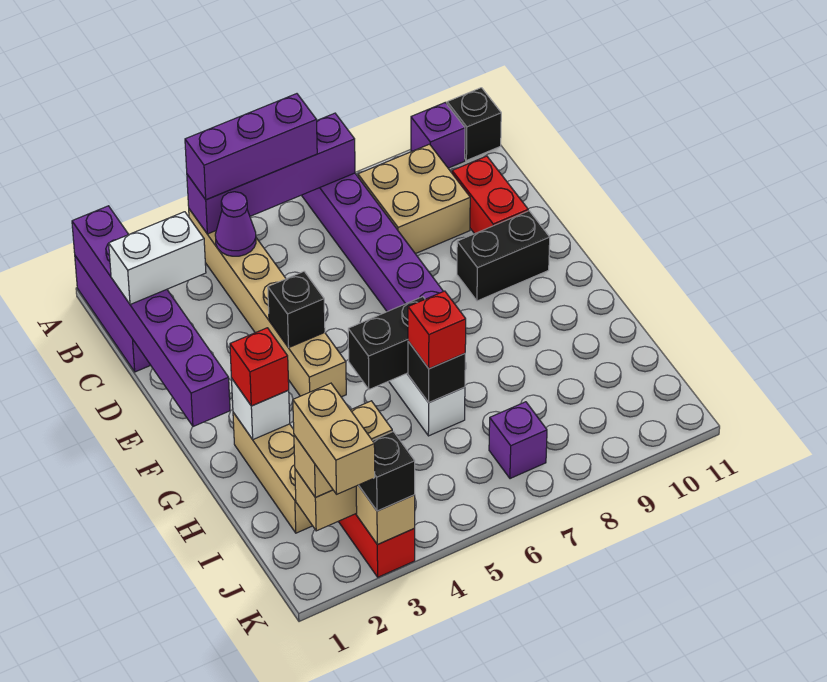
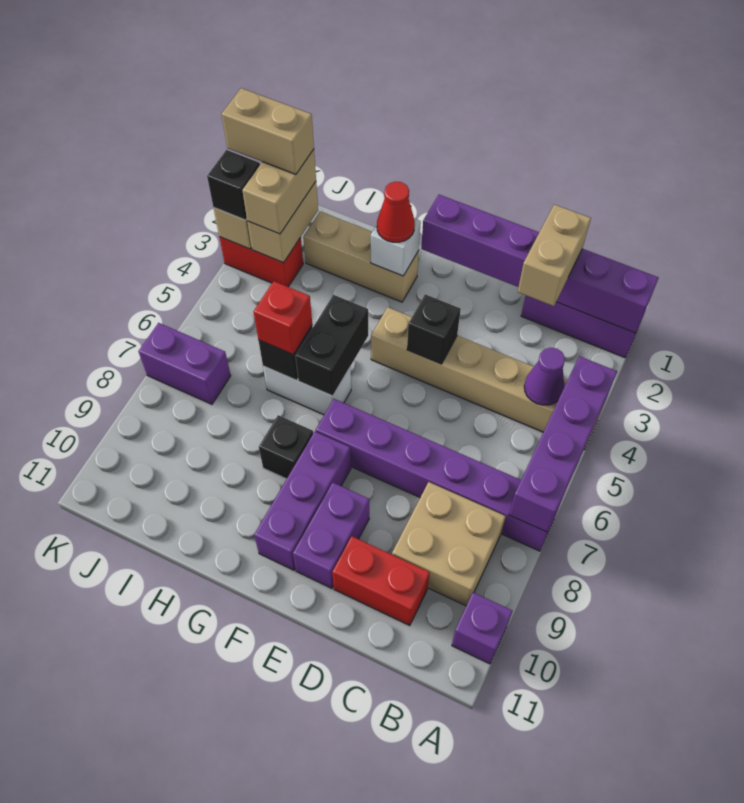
purple brick A4:A6 level 3 -> purple brick F8:F10 level 1
black brick A11 level 1 -> black brick G8 level 1
white brick C1:C2 level 3 -> tan brick C1:C2 level 3
black brick E9:E10 level 1 -> purple brick E9:E10 level 1
red brick G2 level 3 -> red cone G2 level 3
purple brick J7 level 1 -> purple brick J7:K7 level 1

